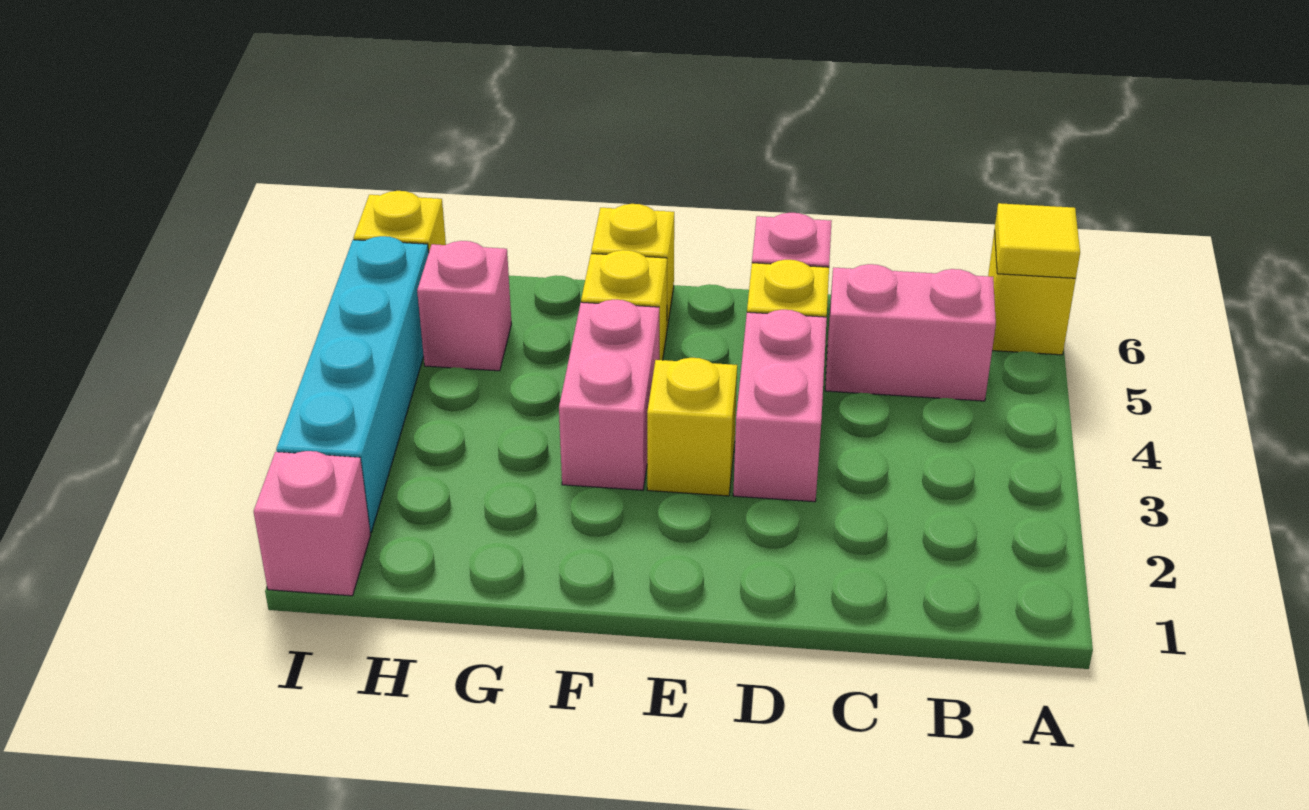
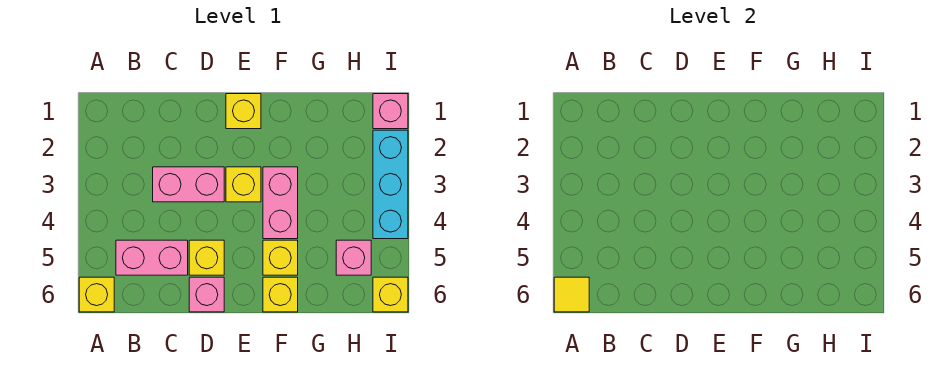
pink brick D3:D4 level 1 -> pink brick C3:D3 level 1
none -> yellow brick E1 level 1
cyan brick I2:I5 level 1 -> cyan brick I2:I4 level 1

